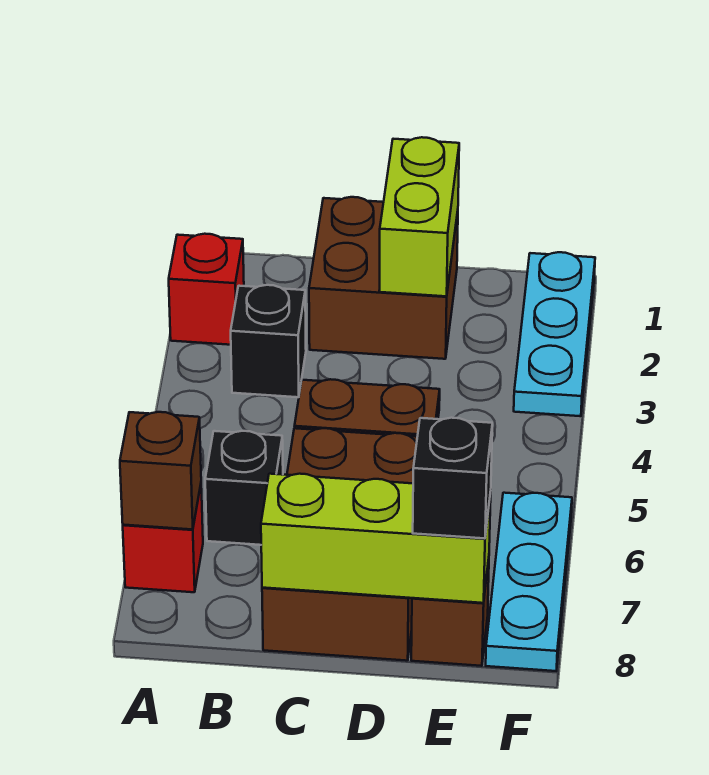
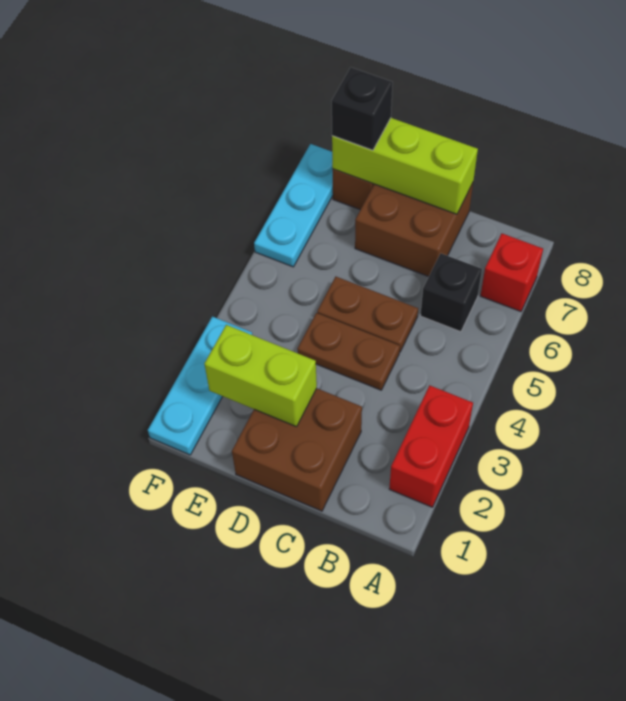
red brick A2 level 1 -> red brick A2:A3 level 1
brown brick A7 level 2 -> none
black brick B3 level 1 -> none
lime brick D1:D2 level 2 -> lime brick D2:E2 level 2

